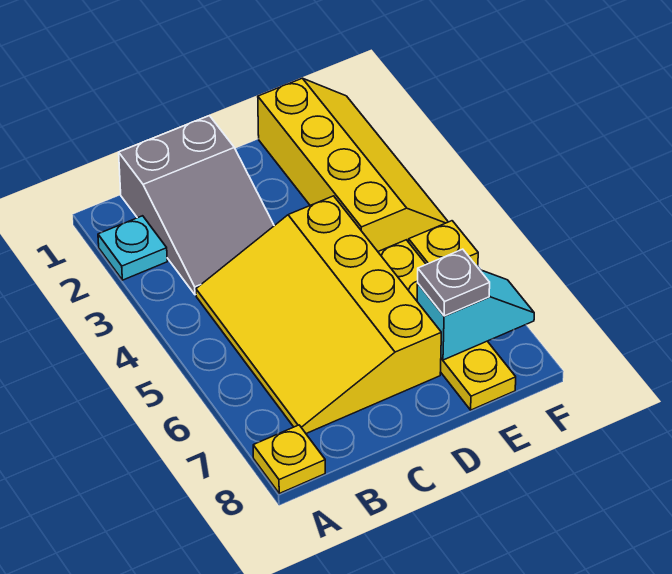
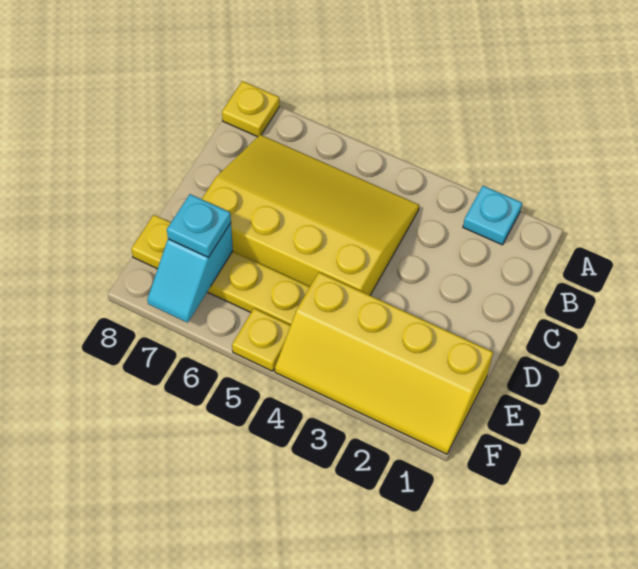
grey slope B1:C3 level 1 top 1 -> none
grey plate E7 level 3 -> cyan plate E7 level 3

